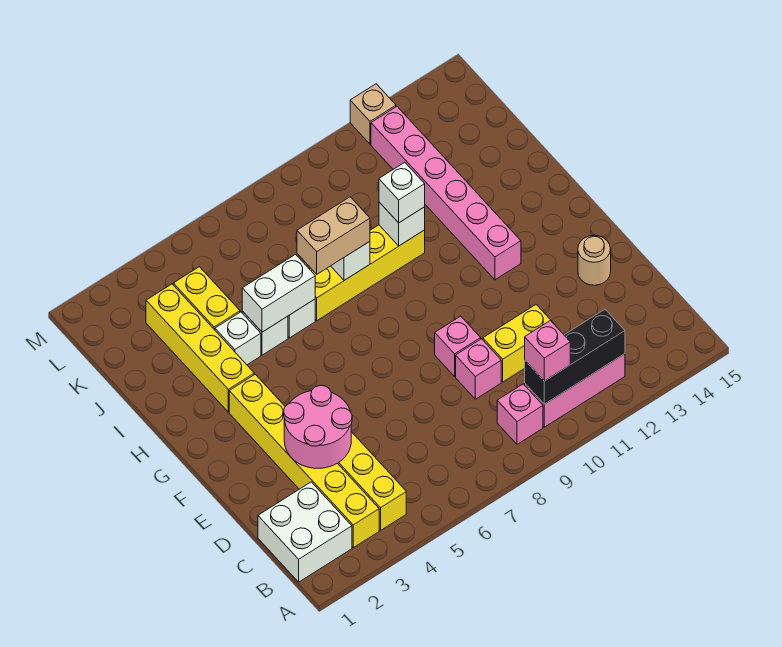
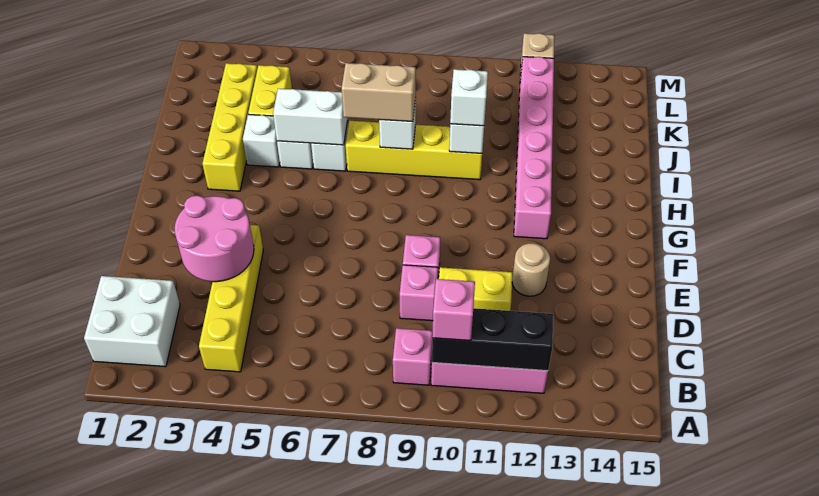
yellow brick B3:G3 level 1 -> none
tan round brick E14 level 1 -> tan round brick E12 level 1

